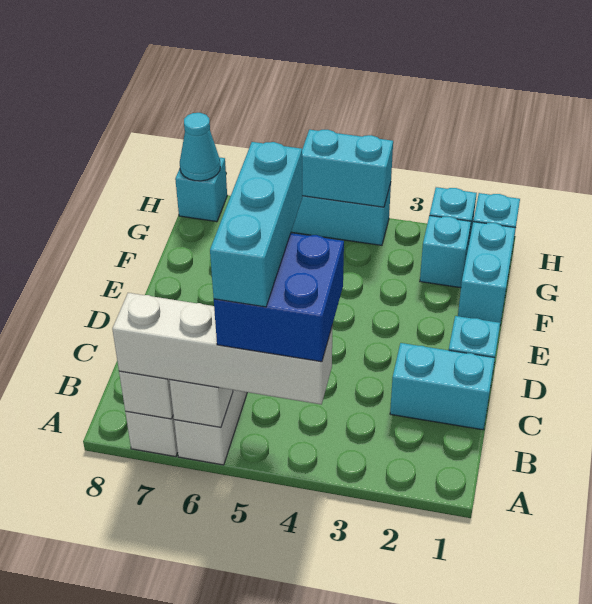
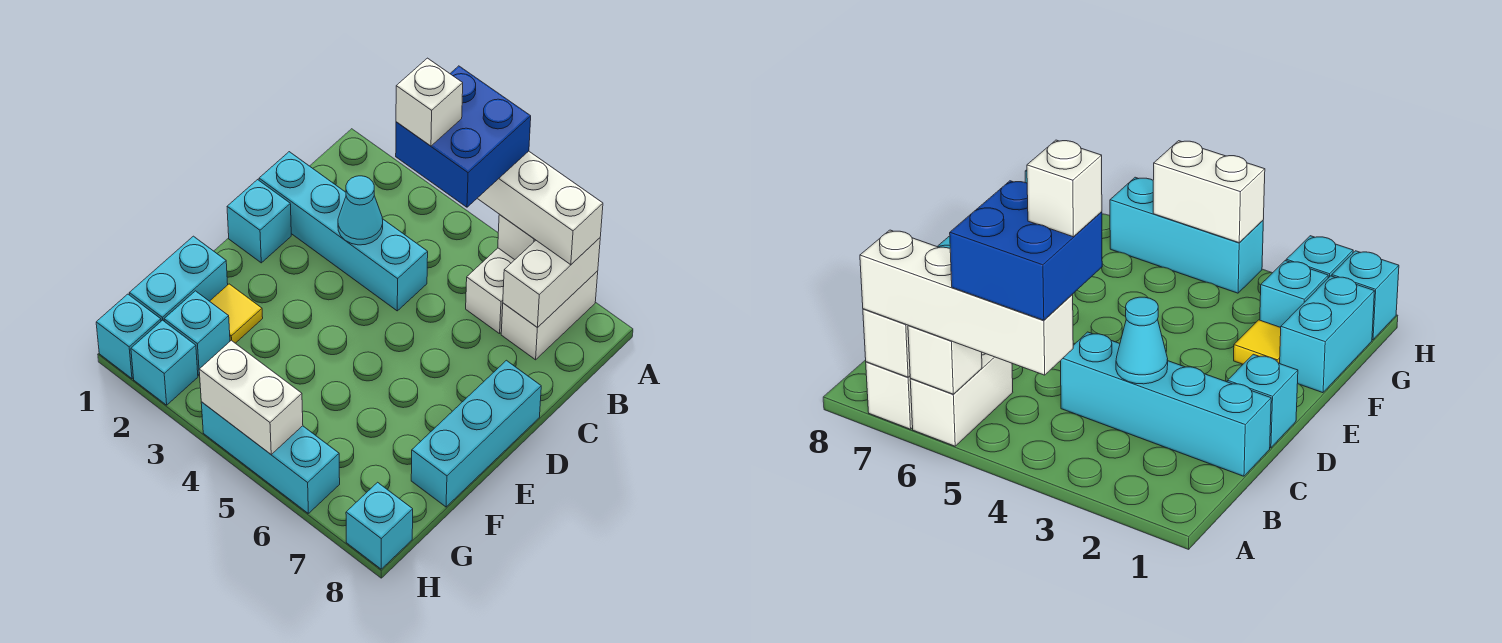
cyan brick A5:C5 level 5 -> cyan brick D8:F8 level 1
none -> white brick B4 level 5
cyan brick C1:C2 level 1 -> cyan brick C1:C4 level 1
none -> yellow tile F2 level 1
cyan brick H4:H5 level 2 -> white brick H4:H5 level 2
cyan cone H8 level 2 -> cyan cone C3 level 2

